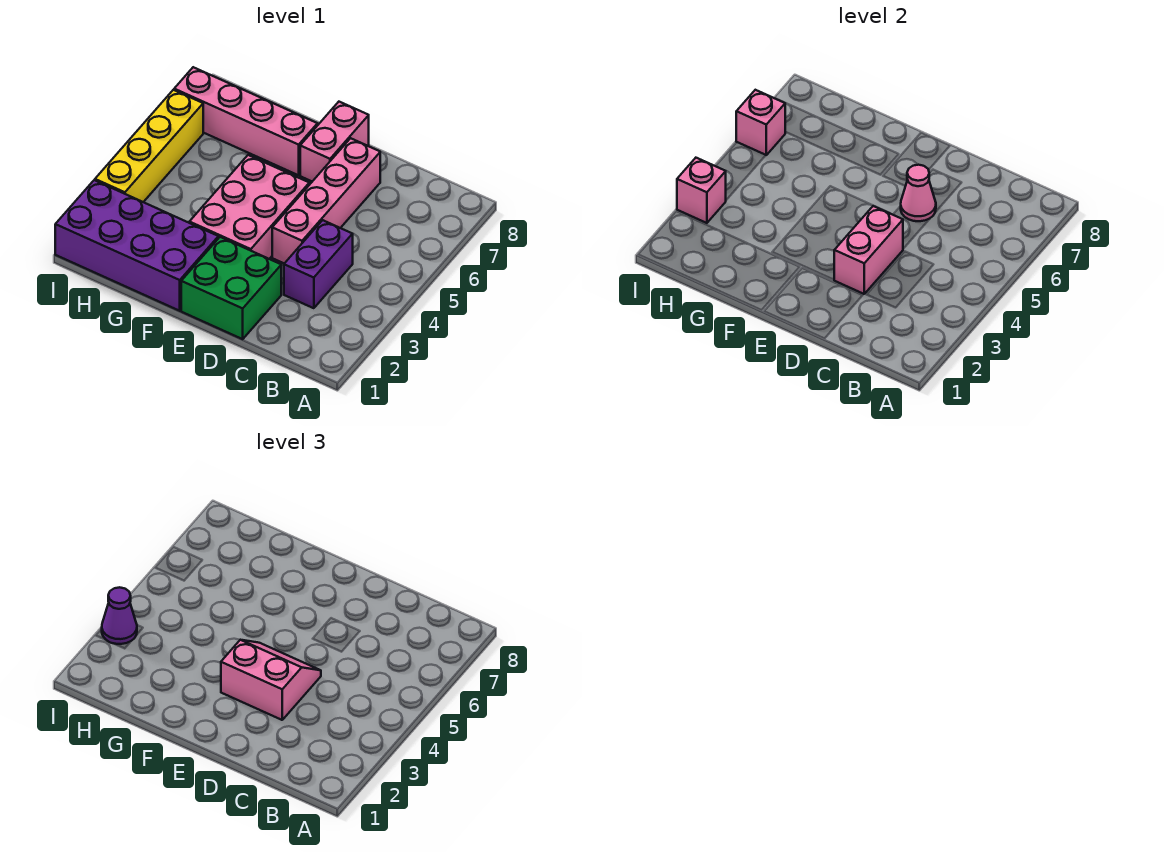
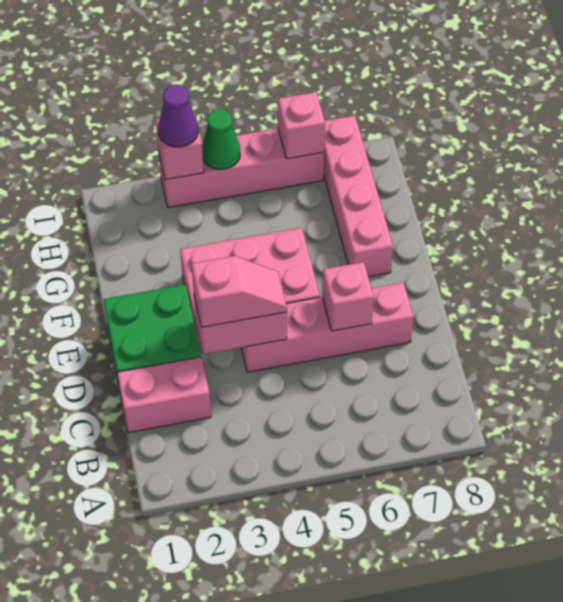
purple brick C3:C4 level 1 -> none
pink slope D3:E4 level 3 top 3 -> pink slope D3:D4 level 3 top 3
pink cone D6 level 2 -> pink brick D6 level 2
pink brick E7:E8 level 1 -> pink brick C1:C2 level 1
purple brick F1:I2 level 1 -> none
yellow brick I3:I6 level 1 -> pink brick I3:I6 level 1
none -> green cone I4 level 2

